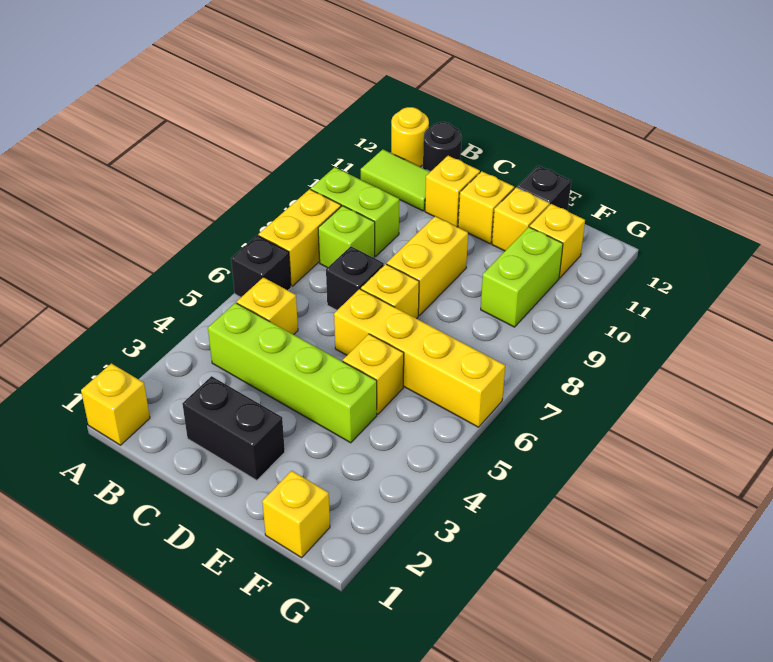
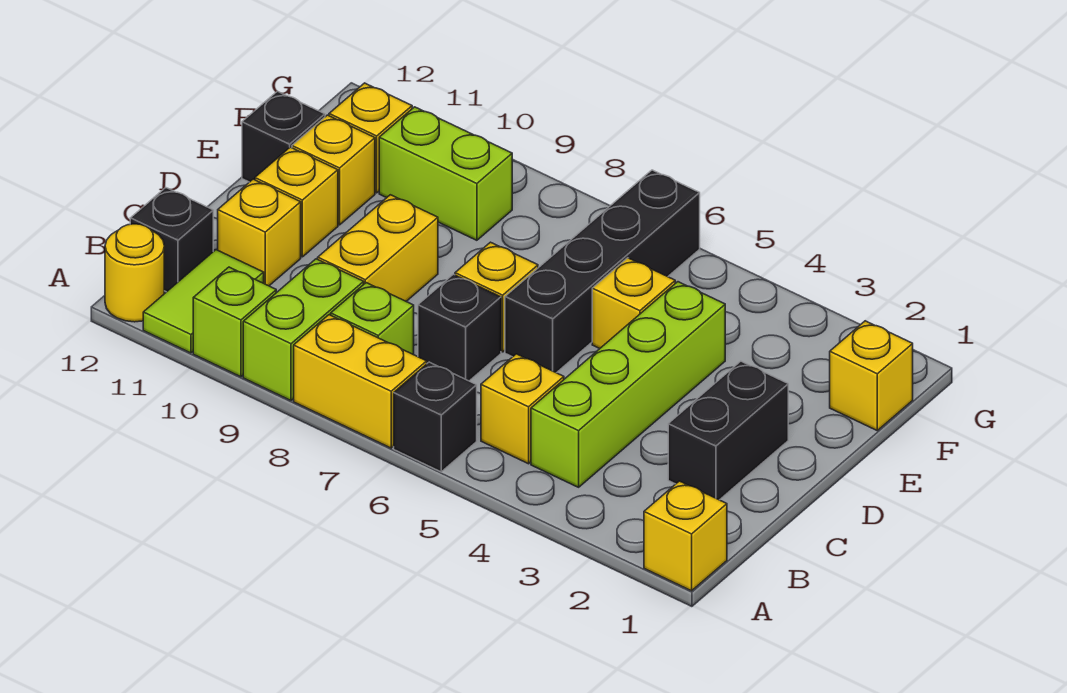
none -> lime brick A10 level 1
black round brick B12 level 1 -> black brick B12 level 1
yellow brick D6:G6 level 1 -> black brick D6:G6 level 1
yellow brick D8:D9 level 1 -> yellow brick C9:D9 level 1

